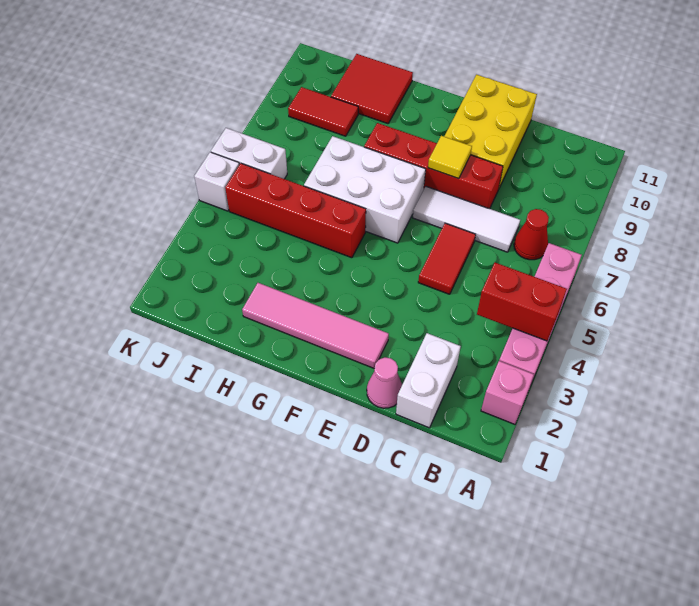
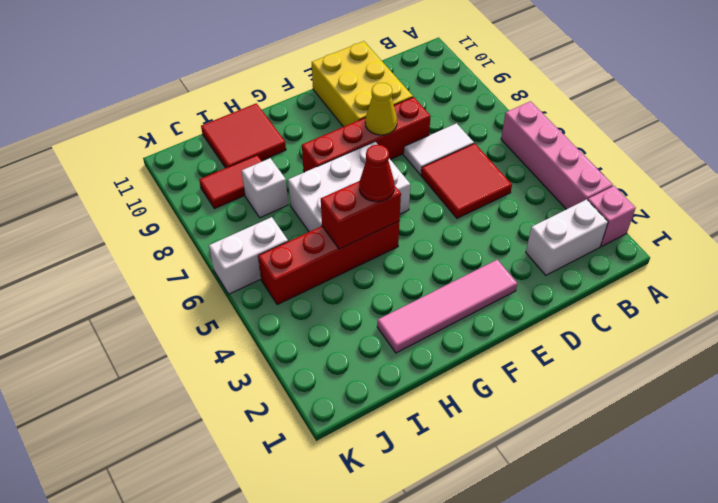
red brick A4:B4 level 2 -> red brick G5:H5 level 2
red cone B7 level 1 -> red cone G5 level 3
white brick C1:C2 level 1 -> white brick B2:C2 level 1
white tile C7:E7 level 1 -> white tile C7:D7 level 1
pink cone D1 level 1 -> none
red tile D5:D6 level 1 -> red tile C5:D6 level 1
yellow tile E8 level 2 -> yellow cone E8 level 2
white brick K5 level 1 -> white brick I8 level 1

